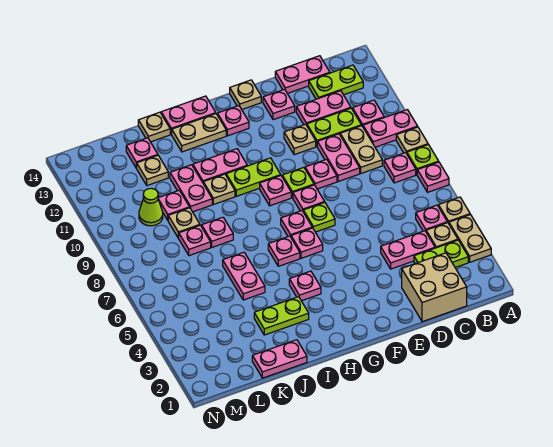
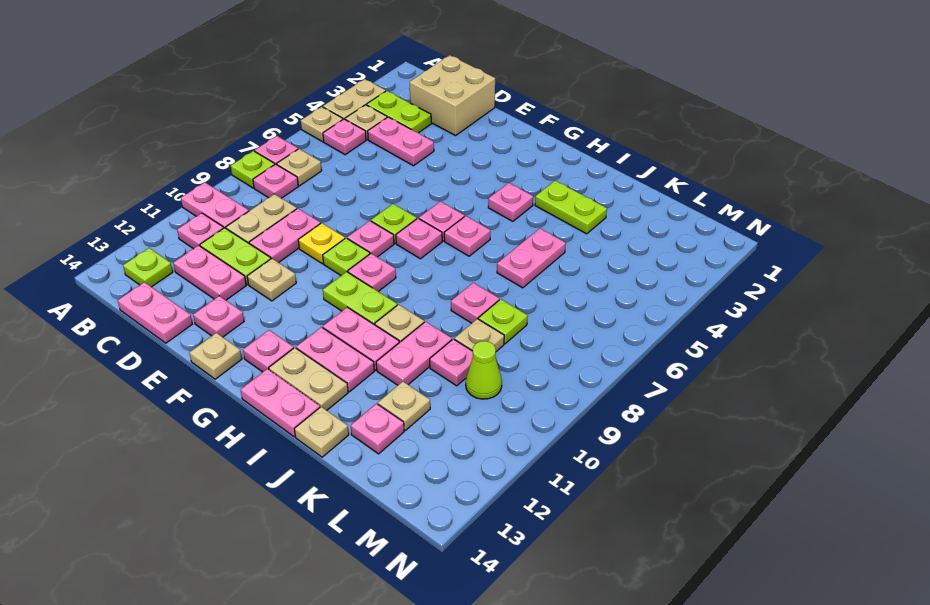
tan plate A9 level 1 -> tan plate B7 level 1
lime plate B13:C13 level 1 -> lime plate B13 level 1
pink plate E9 level 1 -> yellow plate E9 level 1
pink plate J1:K1 level 1 -> pink plate H12:I12 level 1
pink plate K8 level 1 -> lime plate K8 level 1

